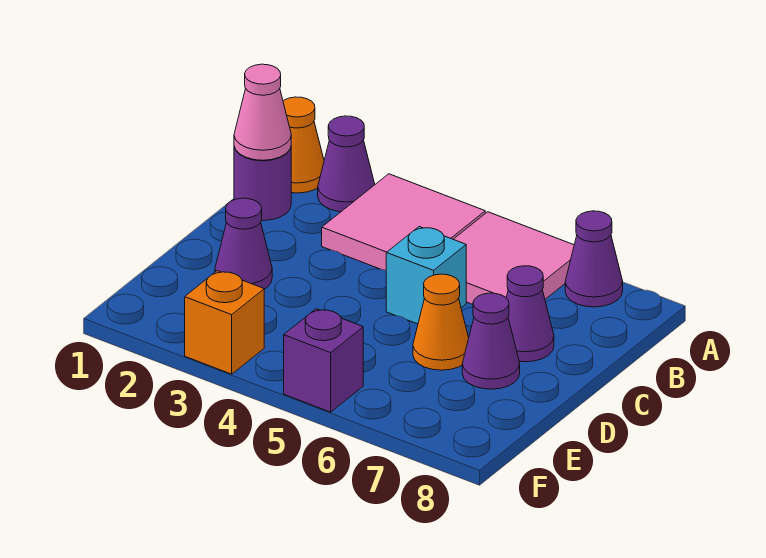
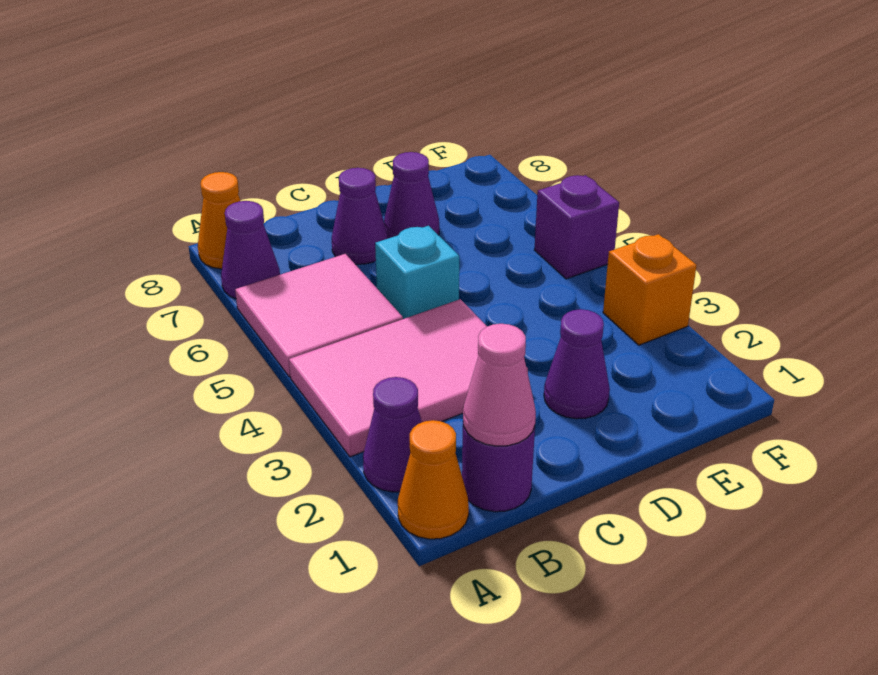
pink tile A3:B4 level 1 -> pink tile A3:C4 level 1
orange cone D6 level 1 -> orange cone A8 level 1

